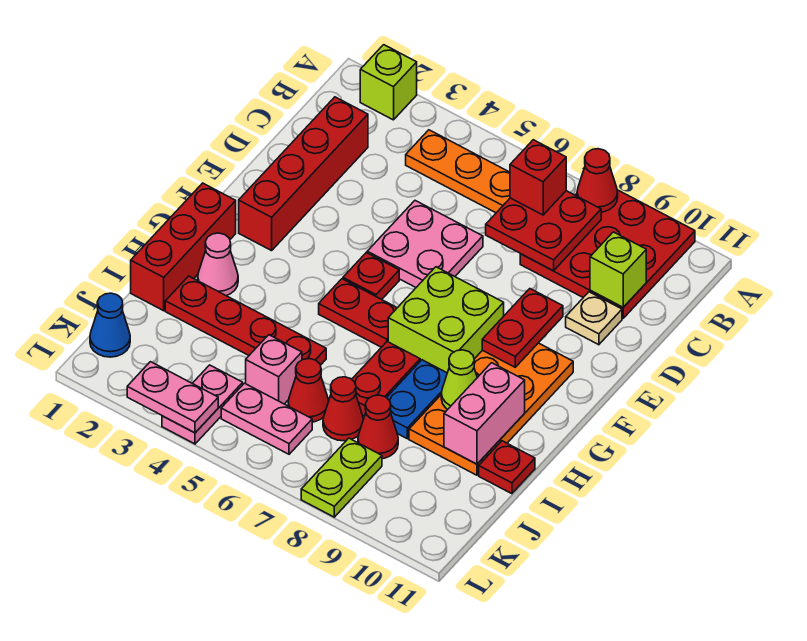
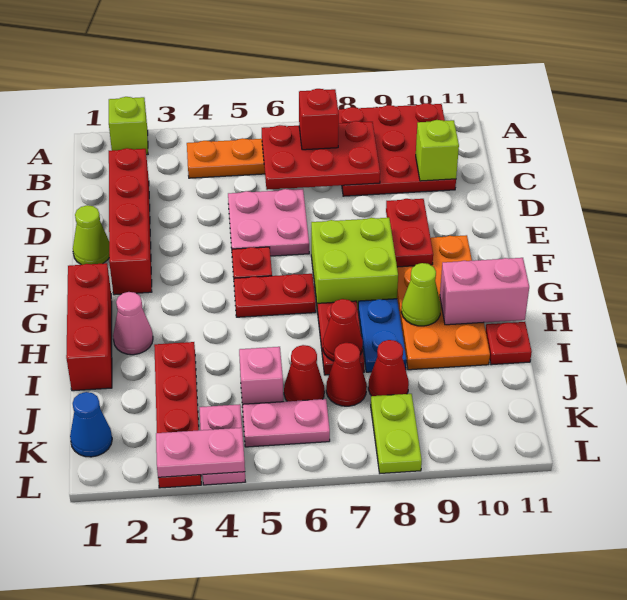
red cone A8 level 2 -> red cone I7 level 2
red plate B7:C8 level 2 -> red plate B6:C8 level 2
tan plate D10 level 1 -> none
none -> lime cone E1 level 1
pink brick H10:I10 level 2 -> pink brick H10:H11 level 2
red plate I2:I5 level 1 -> red plate I3:L3 level 1

